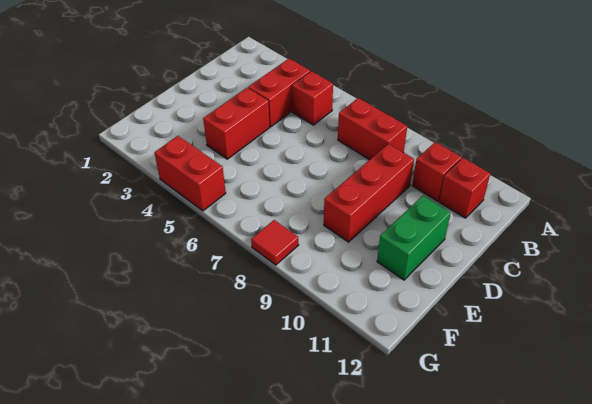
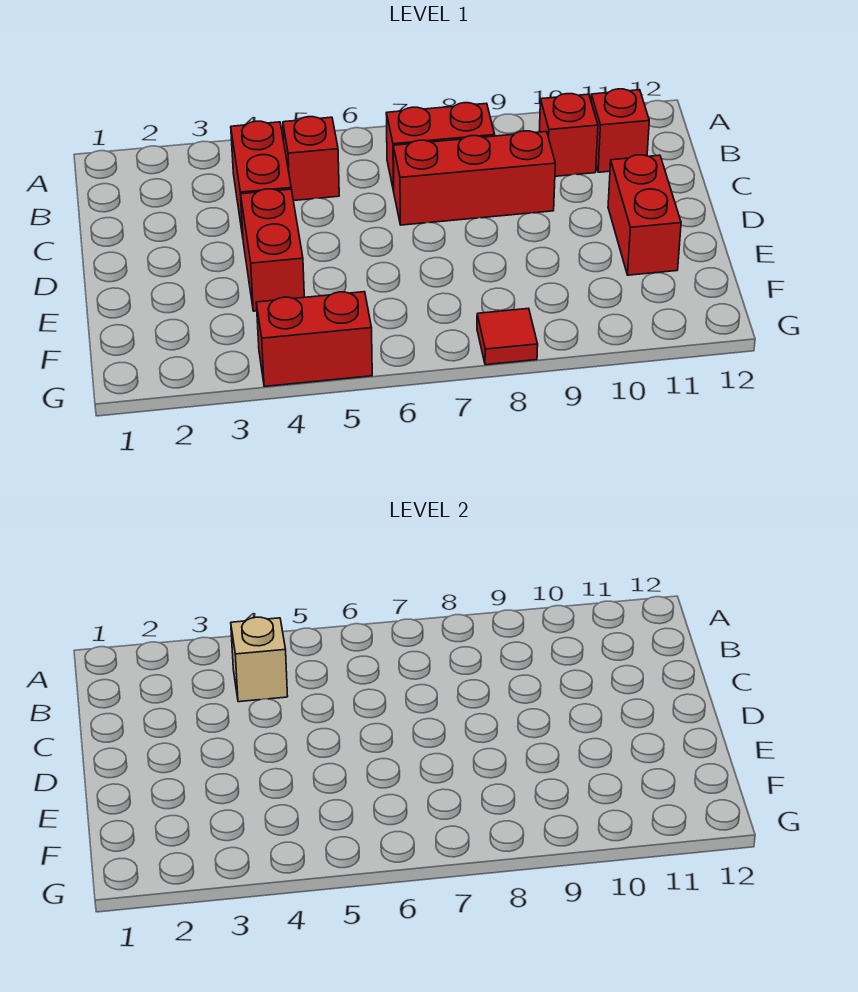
none -> tan brick B4 level 2
red brick C9:E9 level 1 -> red brick C7:C9 level 1
green brick D11:E11 level 1 -> red brick D11:E11 level 1

